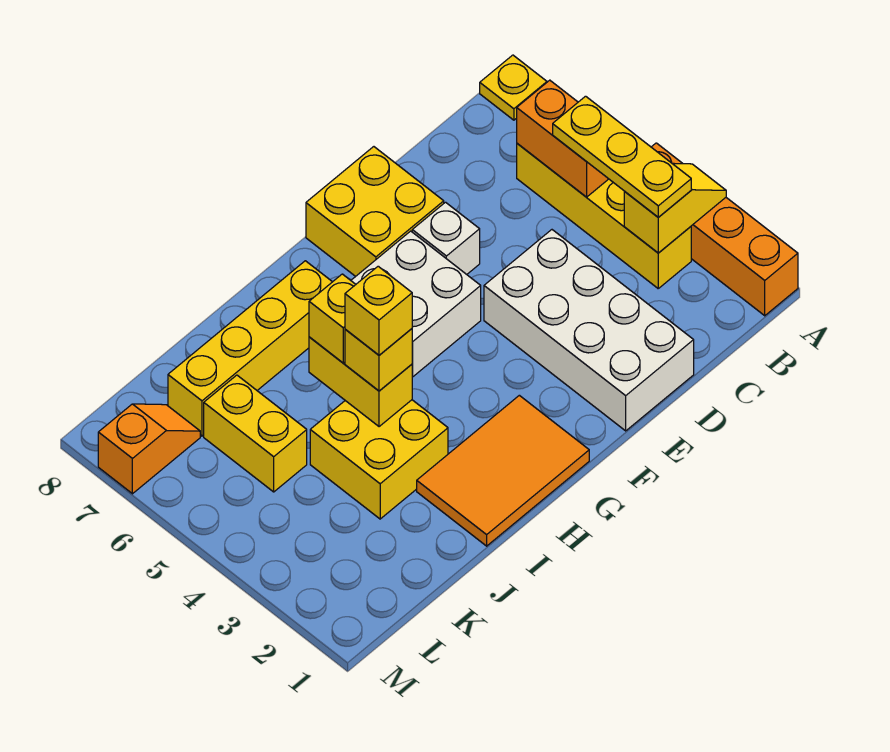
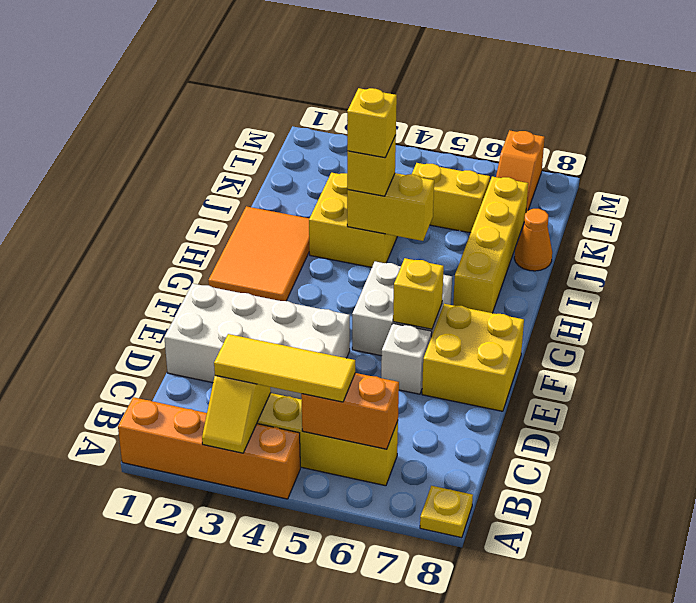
yellow plate B3:B5 level 3 -> yellow tile B3:B5 level 3
yellow brick I5 level 3 -> yellow brick F6 level 2
none -> orange cone J8 level 1

